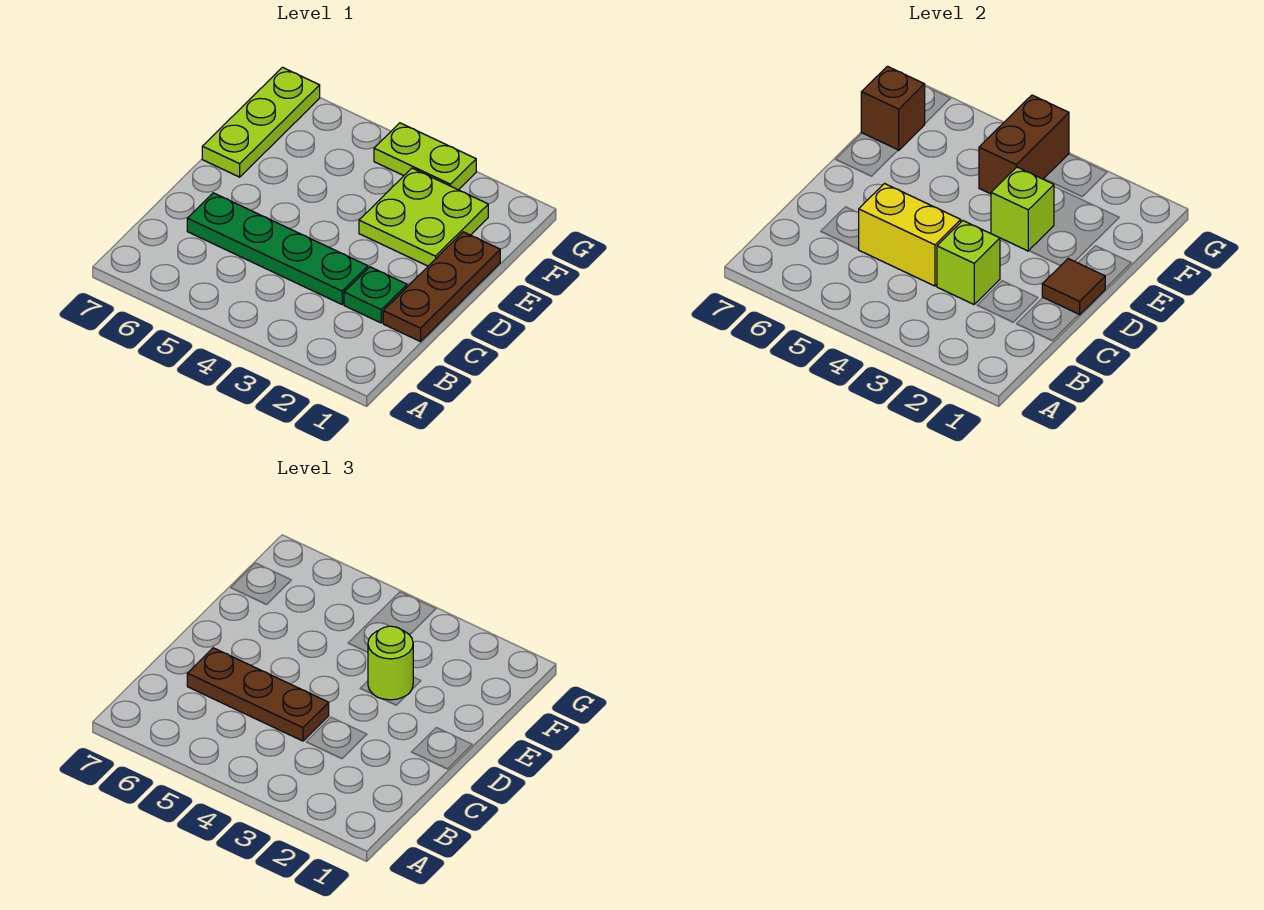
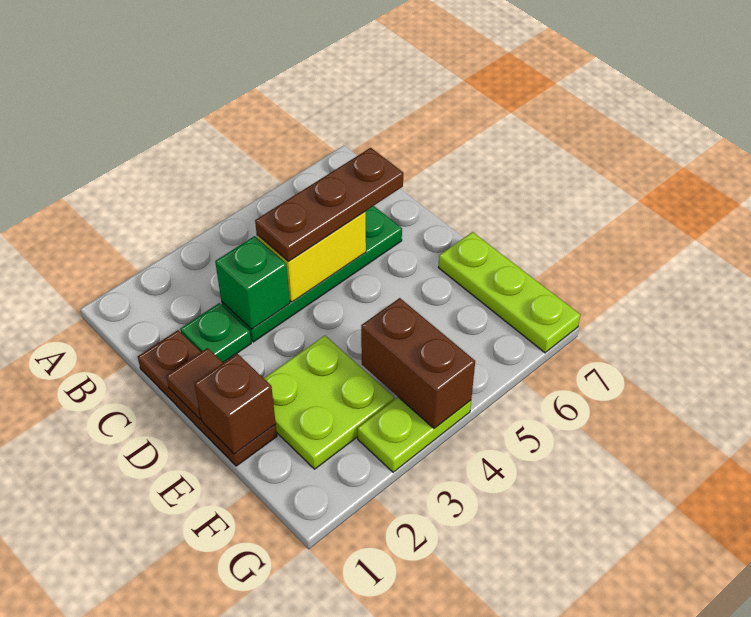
lime brick C3 level 2 -> green brick C3 level 2
lime brick E3 level 2 -> none
lime round brick E3 level 3 -> none
brown brick F7 level 2 -> brown brick E1 level 2

